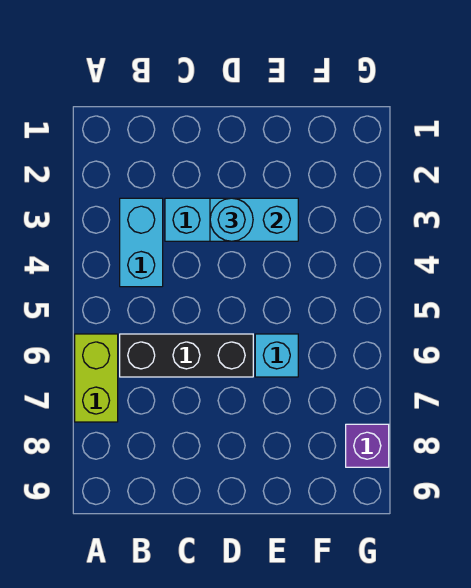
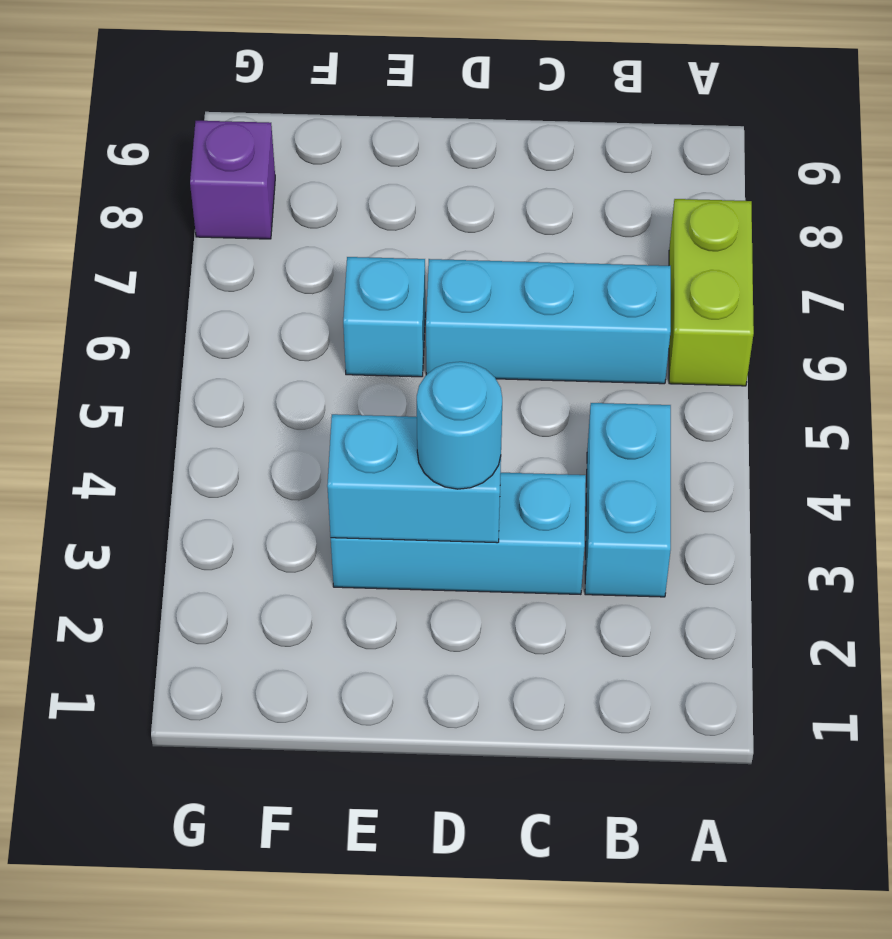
black brick B6:D6 level 1 -> cyan brick B6:D6 level 1

